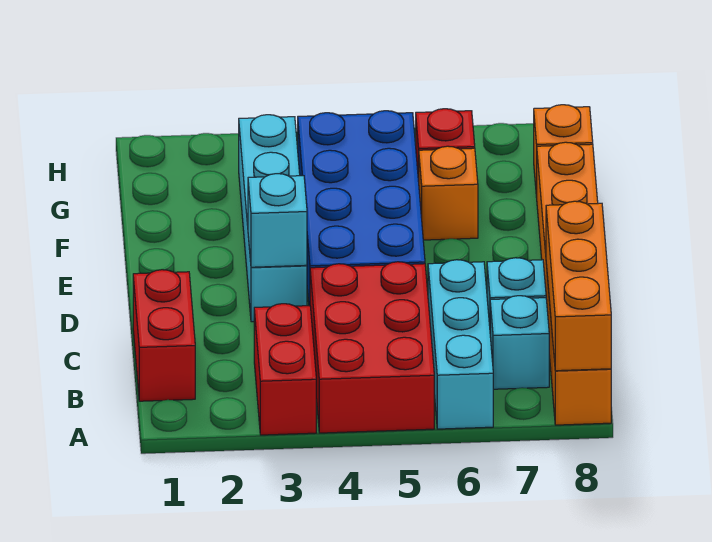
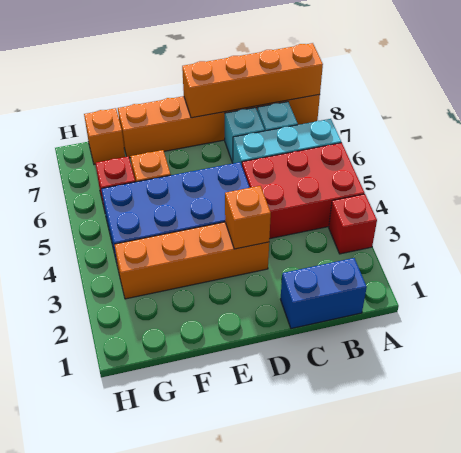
red brick A3:B3 level 1 -> red brick A3 level 1
orange brick A8:C8 level 2 -> orange brick A8:D8 level 2
red brick B1:C1 level 1 -> blue brick B1:C1 level 1
cyan brick D3:G3 level 1 -> orange brick D3:G3 level 1
cyan brick D3 level 2 -> orange brick D3 level 2

